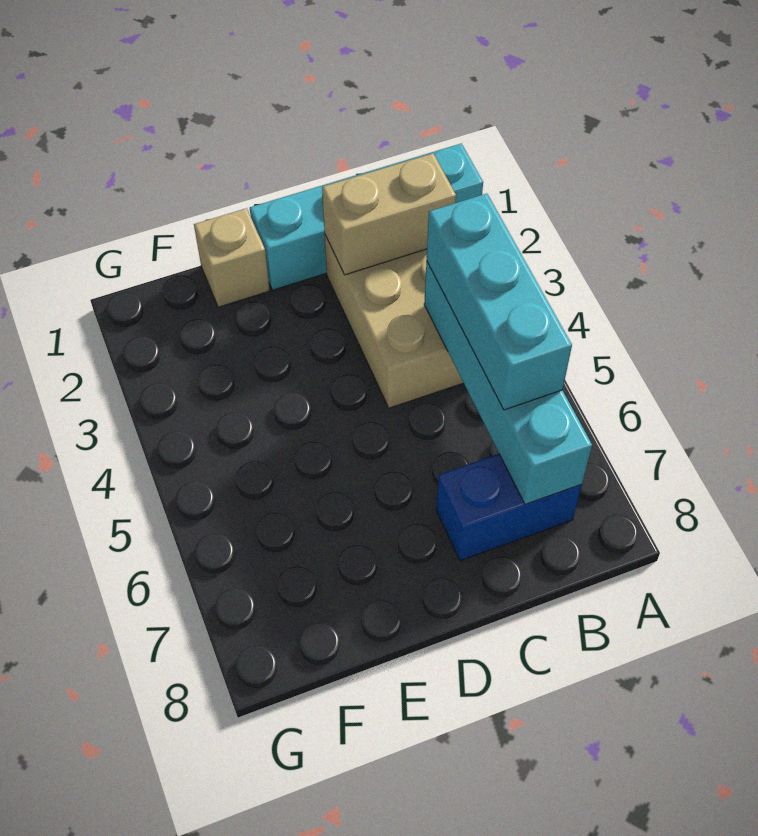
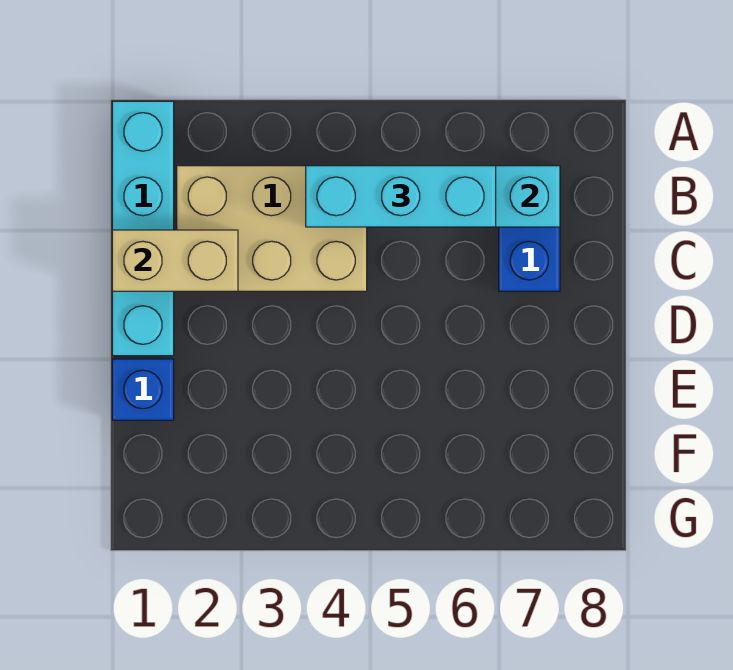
tan brick B2:C2 level 2 -> tan brick C1:C2 level 2
tan brick E1 level 1 -> blue brick E1 level 1

